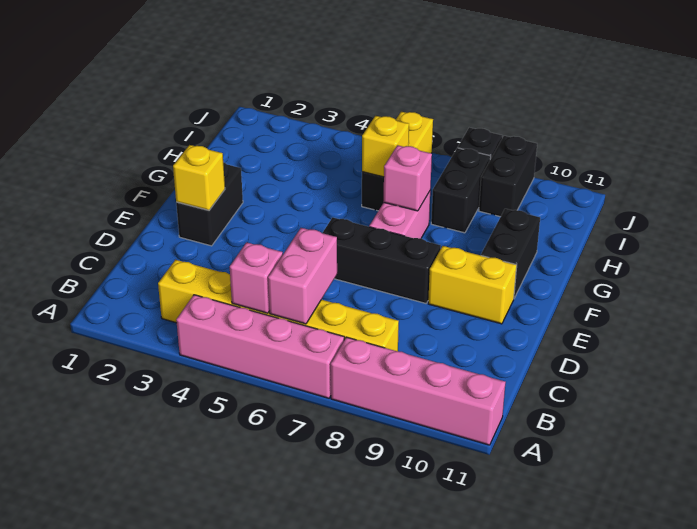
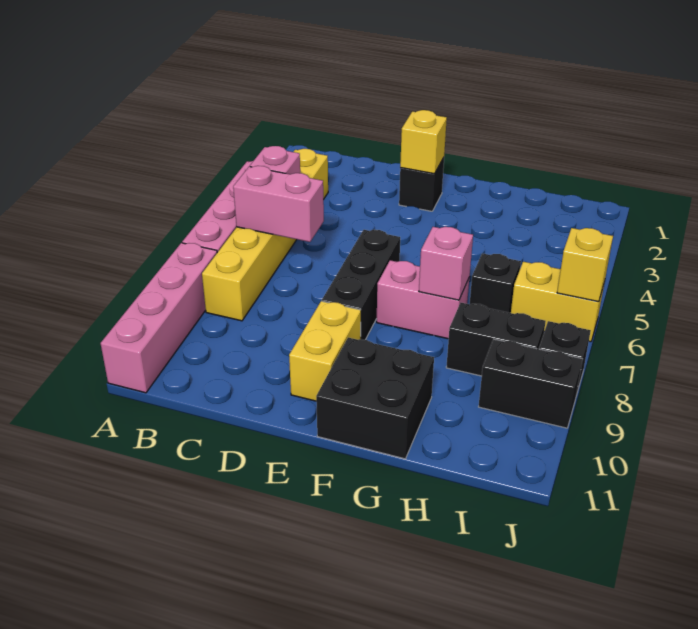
black brick E2:F2 level 1 -> black brick E2 level 1
black brick F10:G10 level 1 -> black brick F10:G11 level 1
yellow brick H6 level 2 -> yellow brick J6 level 2

